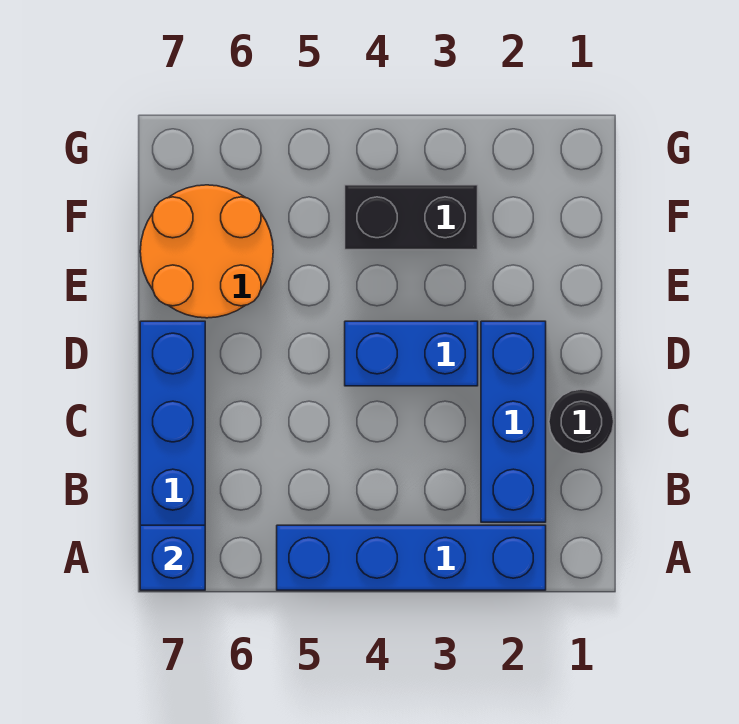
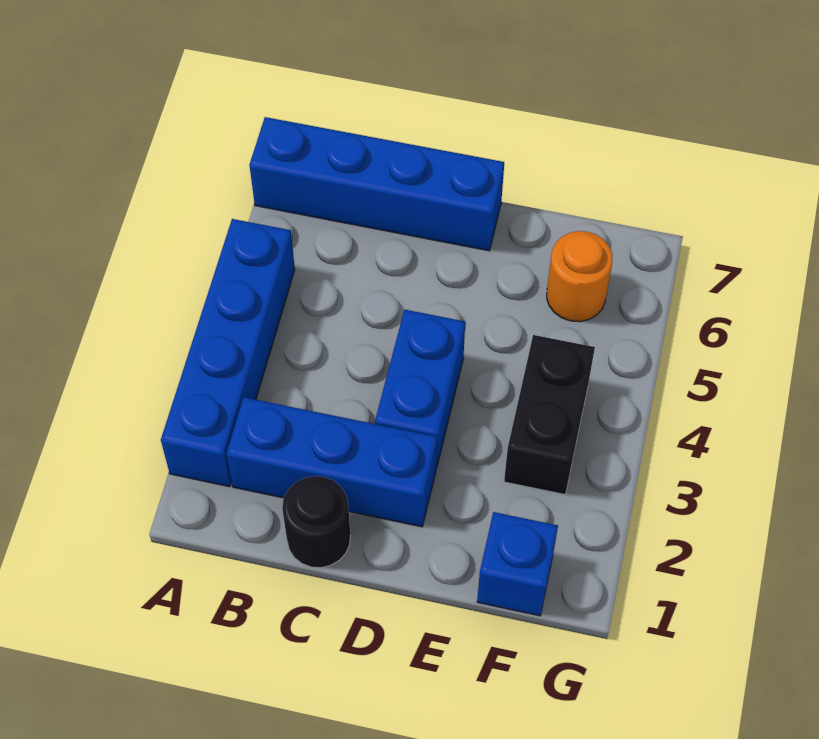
blue brick A7 level 2 -> blue brick F1 level 1
orange round brick E6:F7 level 1 -> orange round brick F6 level 1

